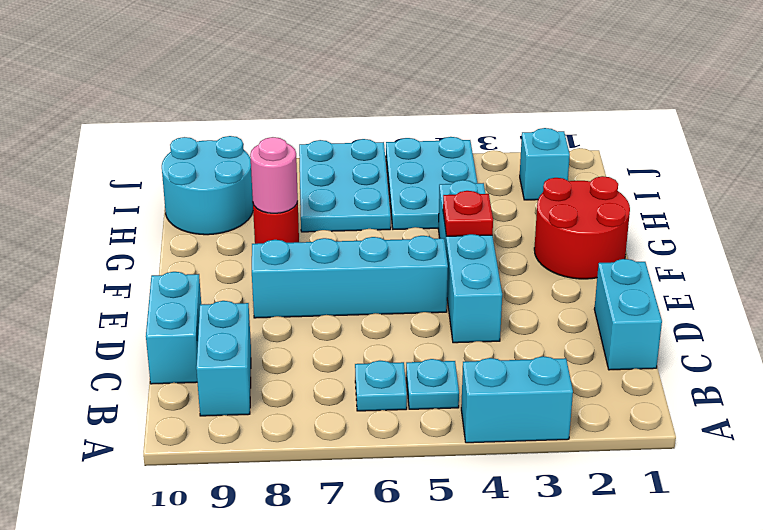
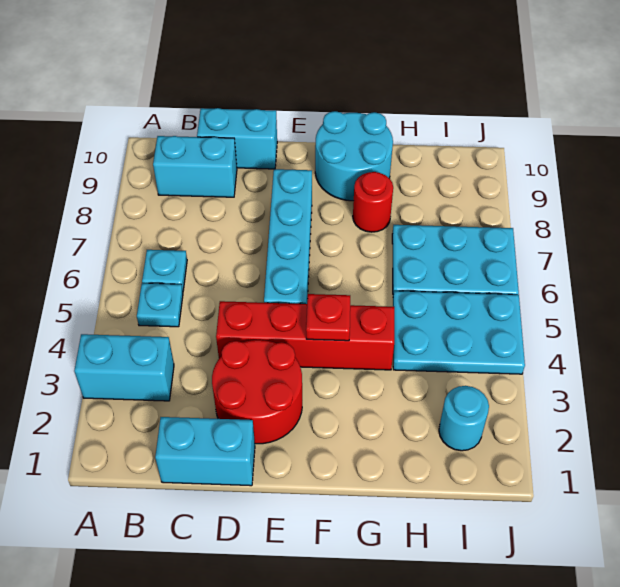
cyan brick A3:A4 level 1 -> cyan brick A3:B3 level 1
cyan brick D4:G4 level 1 -> red brick D4:G4 level 1
red round brick F1:G2 level 1 -> red round brick D2:E3 level 1
pink round brick G8 level 2 -> none
cyan round brick H9:I10 level 1 -> cyan round brick F9:G10 level 1
cyan brick I2 level 1 -> cyan round brick I2 level 1

